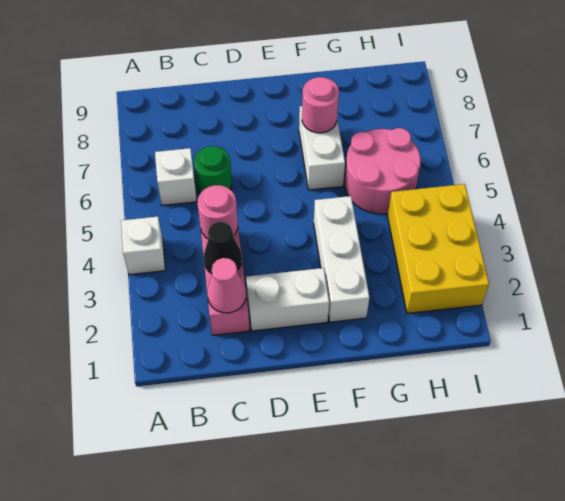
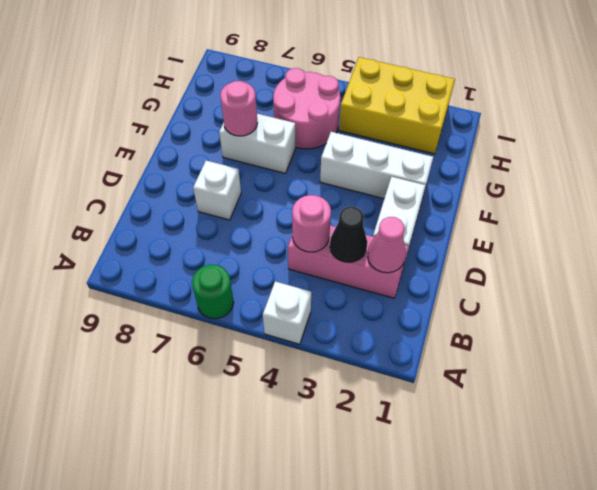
white brick B6 level 1 -> white brick D7 level 1
green round brick C6 level 1 -> green round brick A6 level 1

